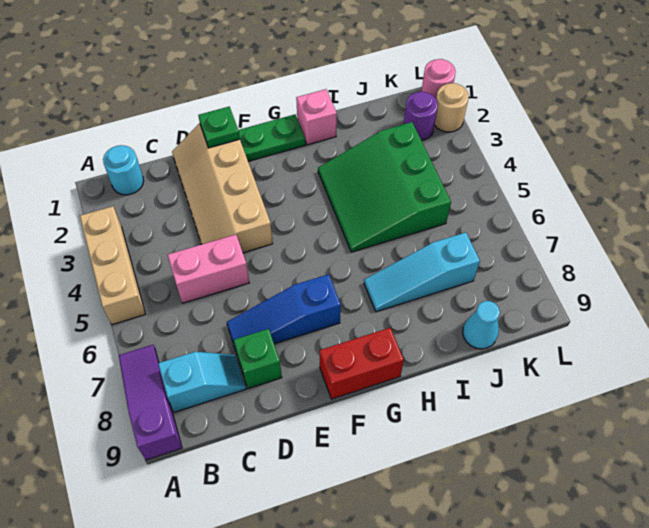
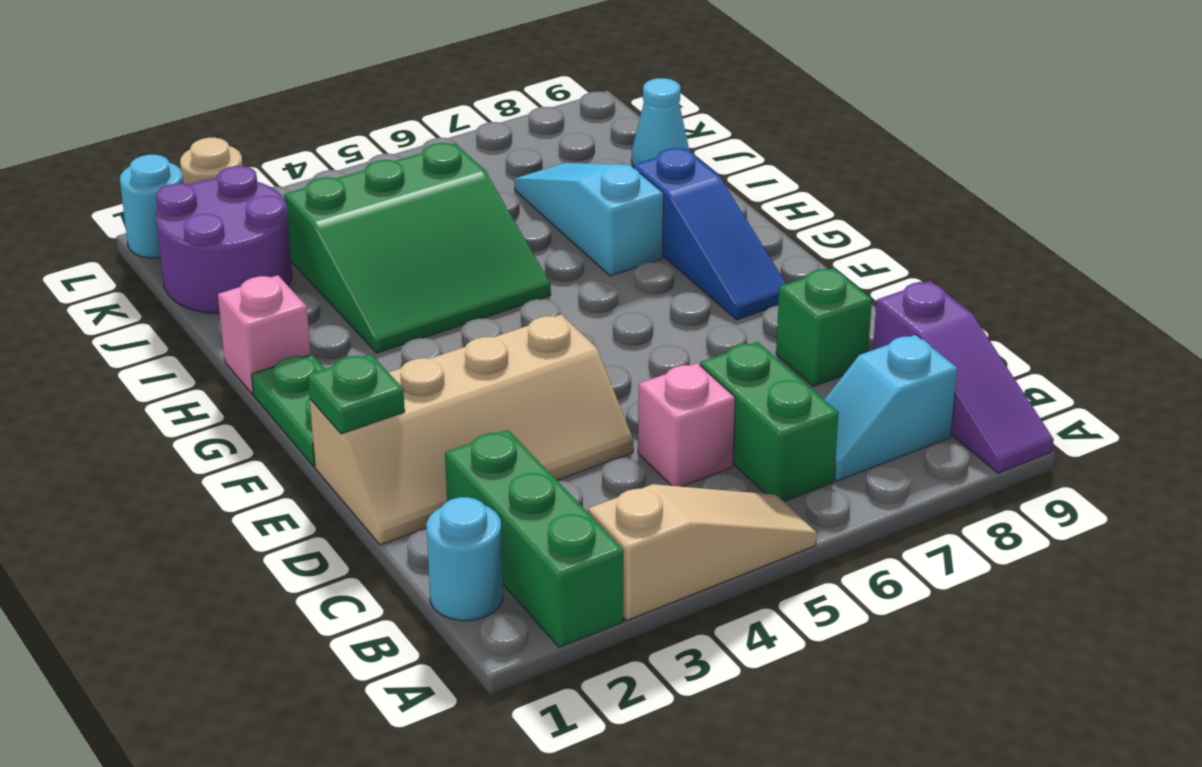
none -> green brick A2:C2 level 1
tan brick A3:A5 level 1 -> tan slope A3:A5 level 1 top 3
purple slope A7:A9 level 1 top 9 -> purple slope A9:C9 level 1 top C
none -> green brick B6:C6 level 1
cyan slope B8:C8 level 1 top B -> cyan slope B7:B8 level 1 top 8
pink brick C5:D5 level 1 -> pink brick C5 level 1
blue slope D7:F7 level 1 top F -> blue slope F8:H8 level 1 top H
red brick F9:G9 level 1 -> none
cyan slope H7:J7 level 1 top J -> cyan slope H7:J7 level 1 top H
purple round brick K2 level 1 -> purple round brick J1:K2 level 1
pink round brick L1 level 1 -> cyan round brick L1 level 1

